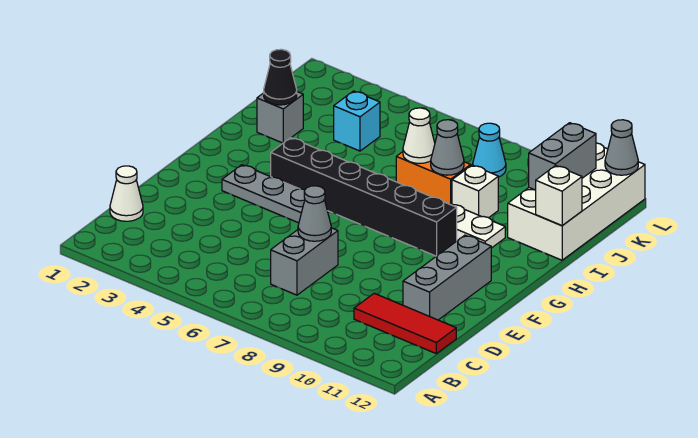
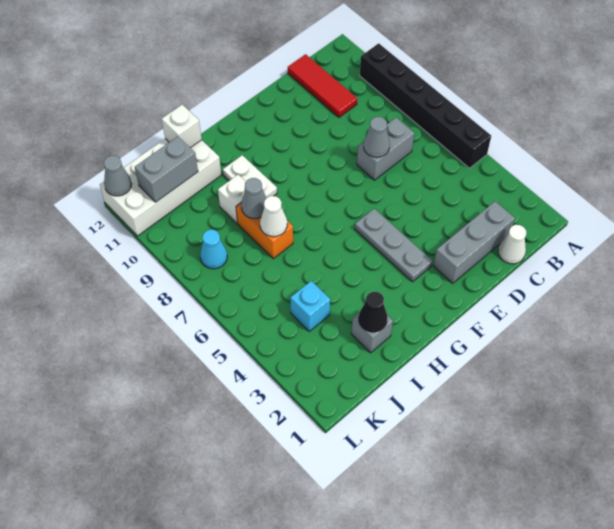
grey brick D11:F11 level 1 -> grey brick C2:E2 level 1
black brick G4:G9 level 1 -> black brick A5:A10 level 1

